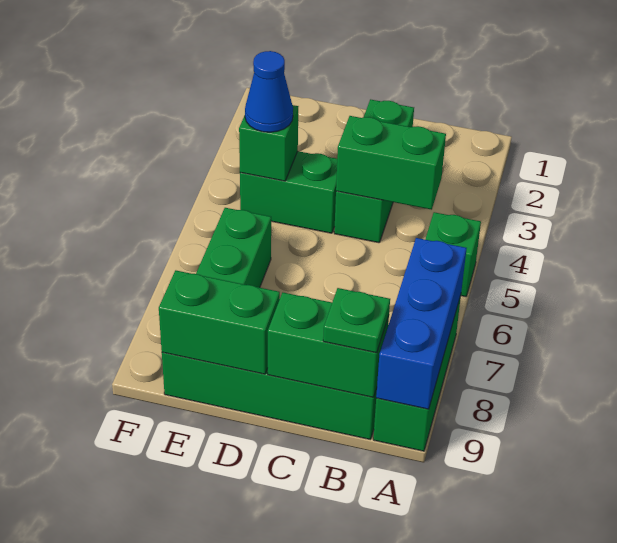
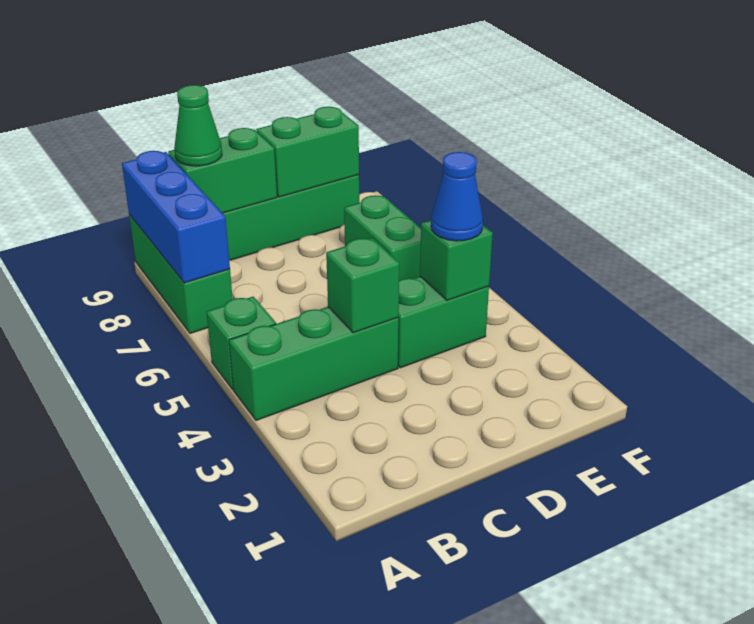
green brick B4:C4 level 2 -> green brick C4 level 2
green plate B9 level 3 -> green cone B9 level 3
green brick C2:C4 level 1 -> green brick A4:C4 level 1

